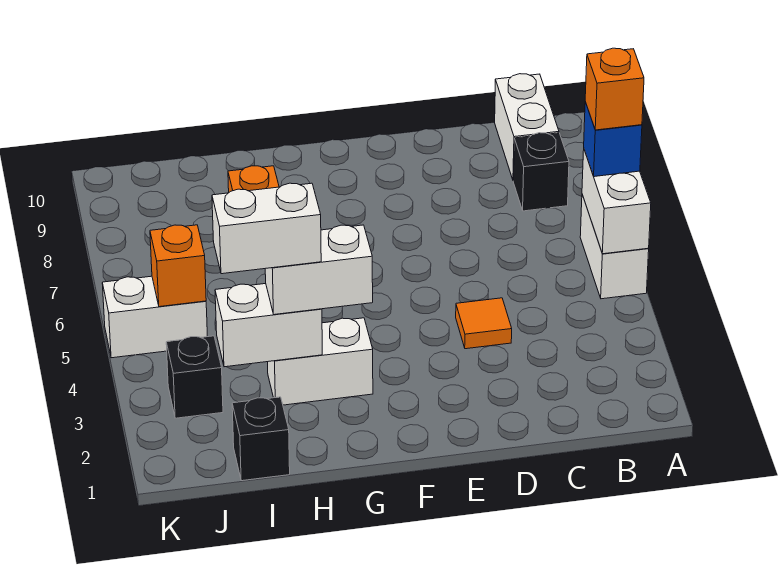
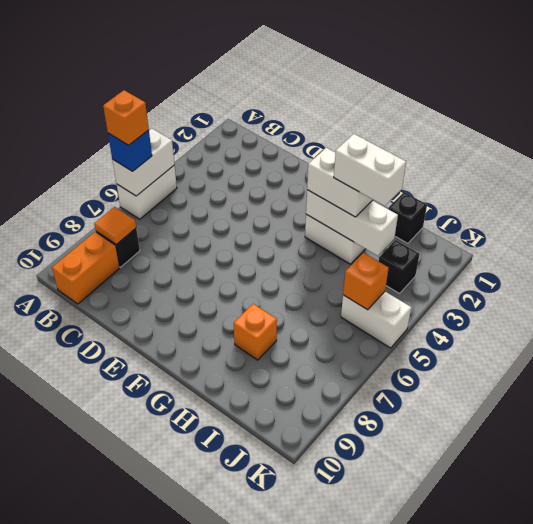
white brick B9:B10 level 1 -> orange brick B9:B10 level 1
orange tile D4 level 1 -> orange tile B8 level 2
white brick H3:I3 level 2 -> white brick G3:I3 level 2

